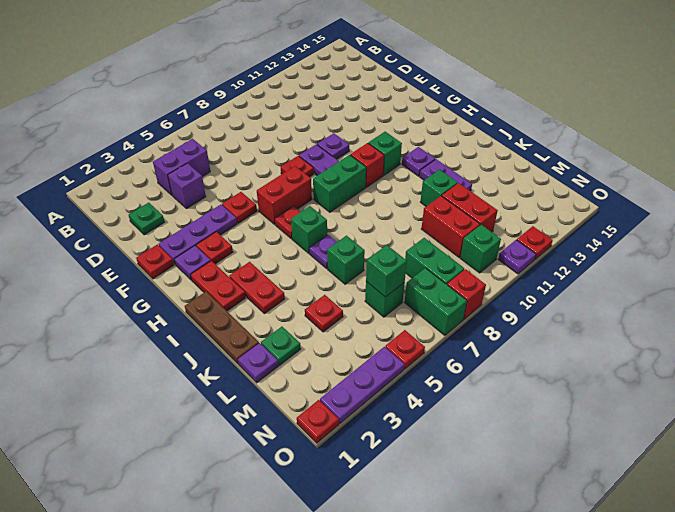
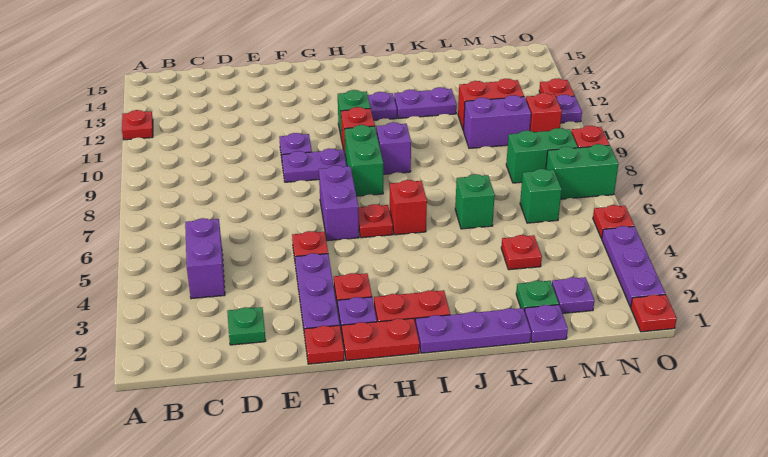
purple brick D4 level 1 -> purple brick I9 level 1
red plate F8 level 1 -> red plate A12 level 1
red brick G6:G7 level 1 -> purple brick G6:G7 level 1
brown plate I1:K1 level 1 -> purple plate I1:K1 level 1
red plate I3:J3 level 1 -> red plate G1:H1 level 1
green brick I6 level 1 -> red brick I6 level 1
purple plate J6 level 1 -> purple plate M2 level 1
green brick K11 level 1 -> none
red brick L10:M10 level 1 -> purple brick L10:M10 level 1
green brick M6 level 2 -> none
green brick N10 level 1 -> red brick N10 level 1

